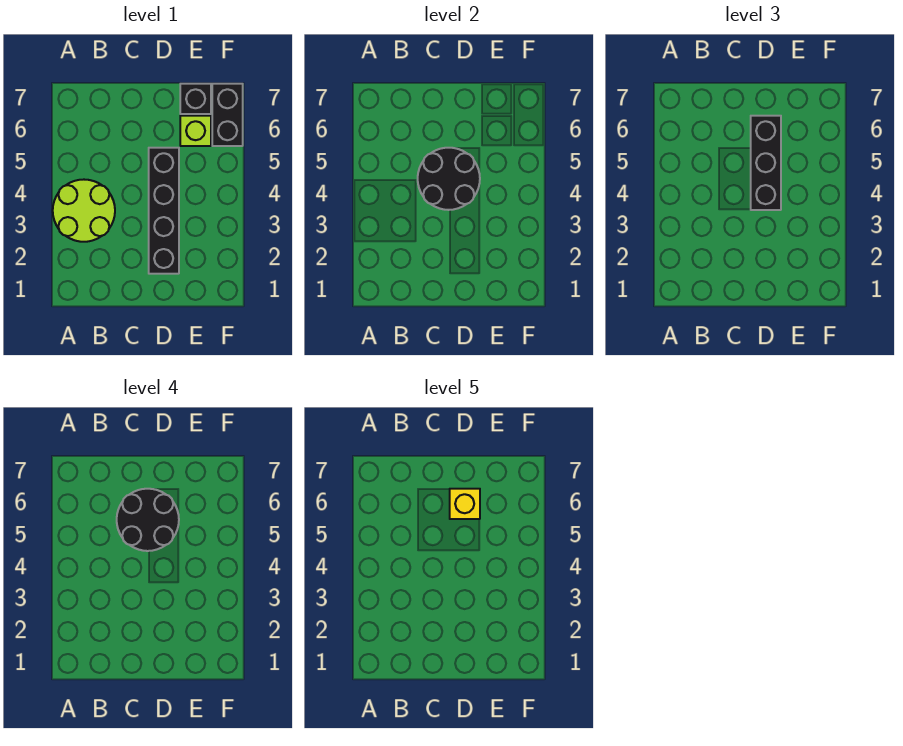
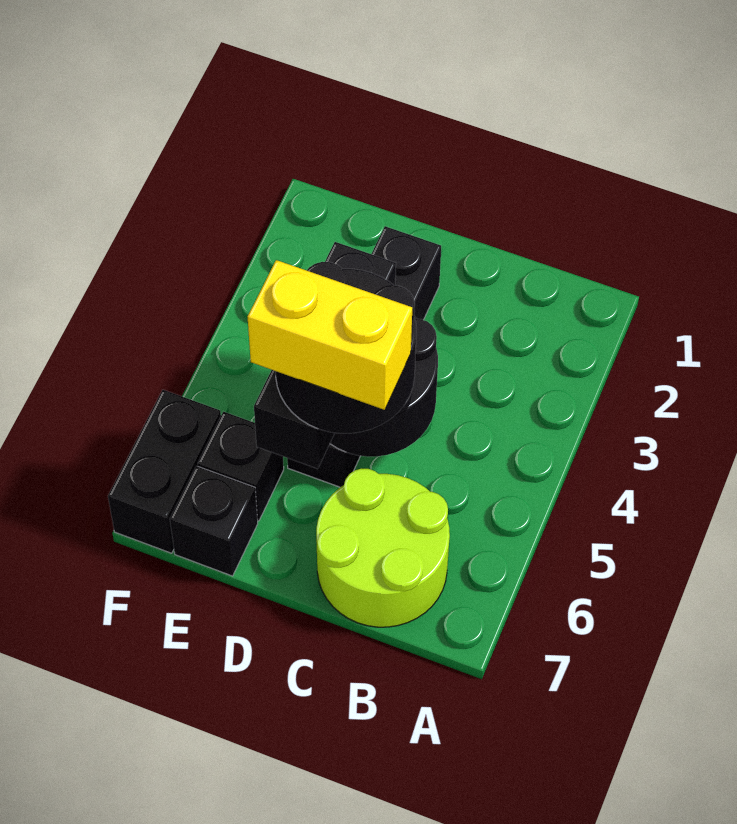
lime round brick A3:B4 level 1 -> lime round brick B6:C7 level 1
yellow brick D6 level 5 -> yellow brick C6:D6 level 5
lime brick E6 level 1 -> black brick E6 level 1

